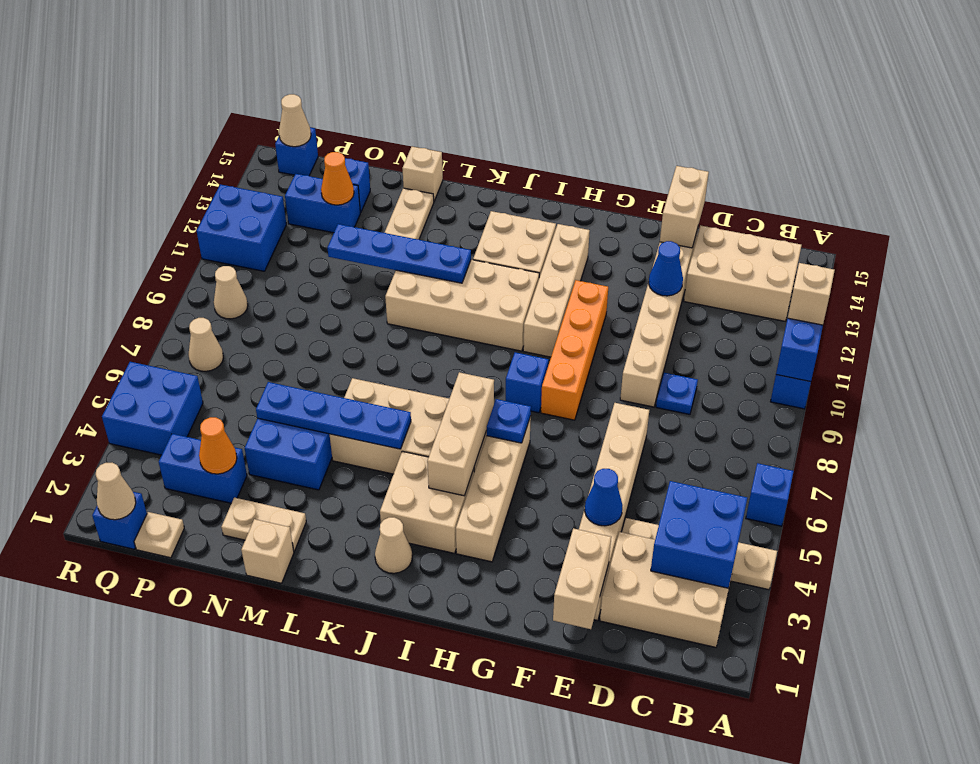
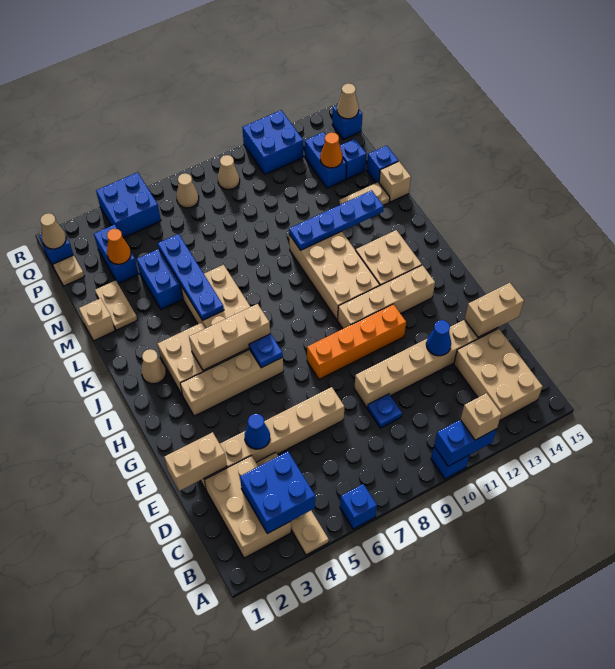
blue brick H8 level 1 -> blue brick N15 level 1
blue plate K11:N11 level 2 -> blue plate L10:L13 level 2

